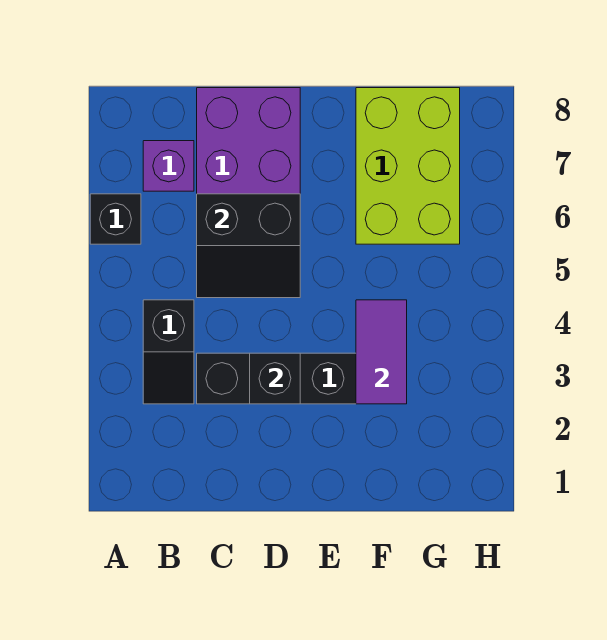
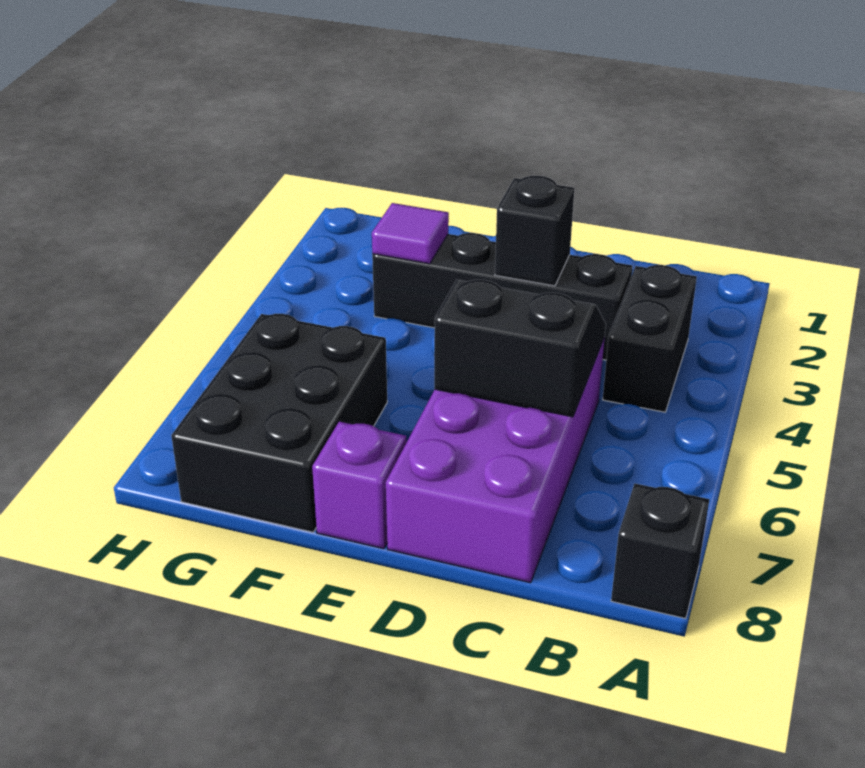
black brick A6 level 1 -> black brick A8 level 1
black slope B3:B4 level 1 top 4 -> black brick B3:B4 level 1
purple brick B7 level 1 -> purple brick E8 level 1
purple tile F3:F4 level 2 -> purple tile F3 level 2
lime brick F6:G8 level 1 -> black brick F6:G8 level 1

